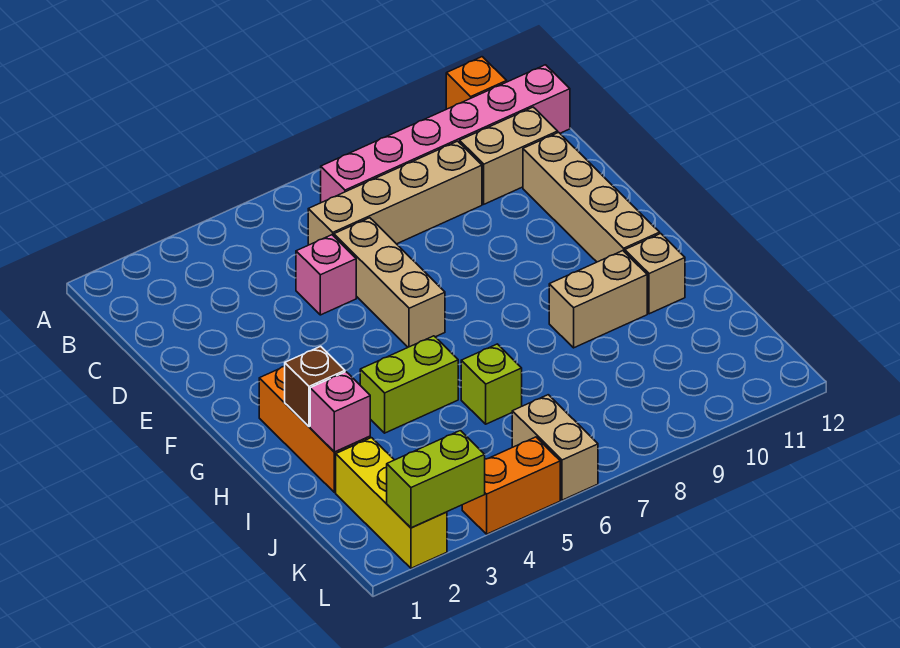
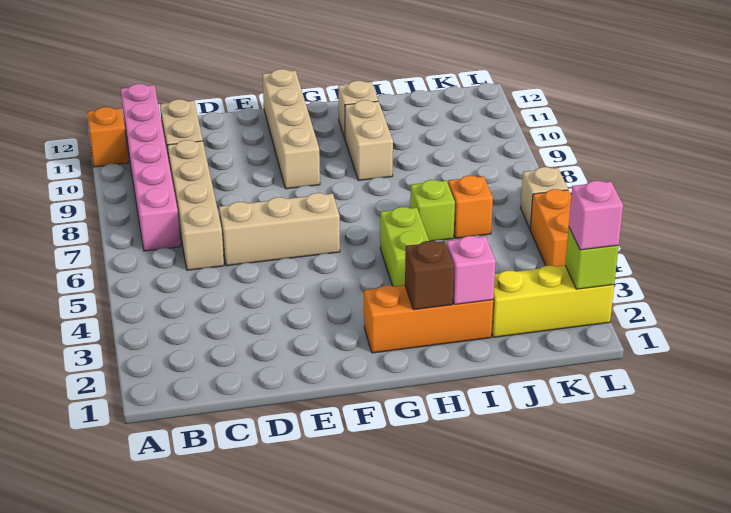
pink brick D5 level 1 -> pink brick L2 level 3
tan brick D11:G11 level 1 -> tan brick F9:F12 level 1
none -> orange brick J6 level 1
tan brick K6:L6 level 1 -> tan brick L6 level 1
lime brick L2:L3 level 2 -> lime brick L2 level 2

